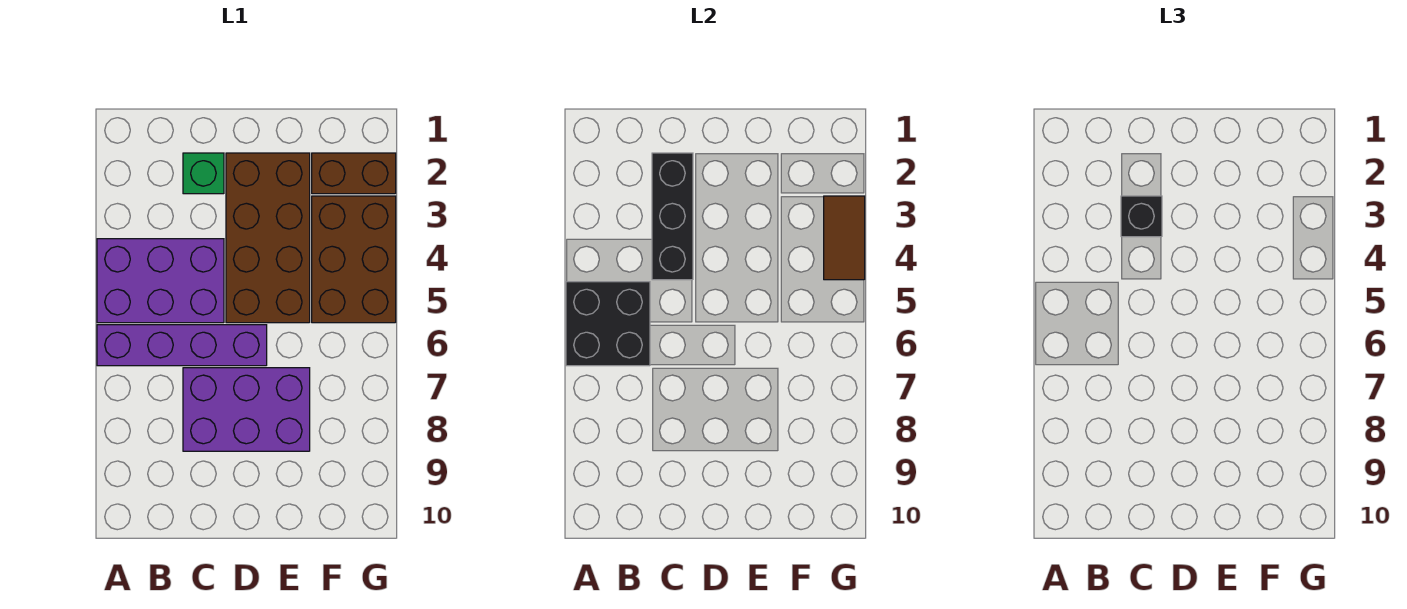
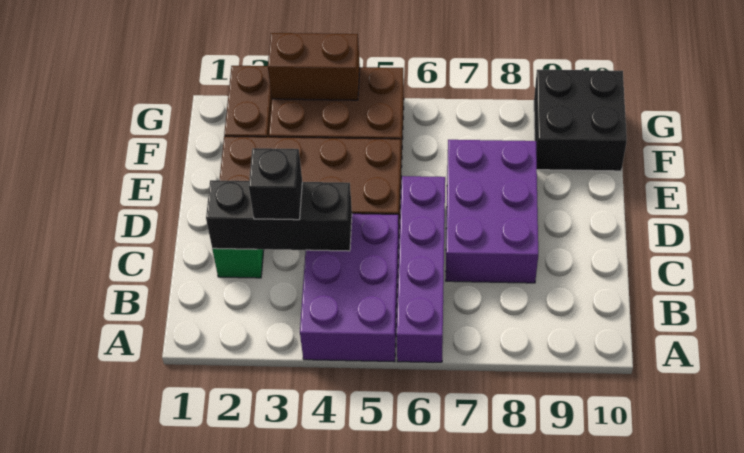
black brick A5:B6 level 2 -> black brick F9:G10 level 1
brown tile G3:G4 level 2 -> brown brick G3:G4 level 2

